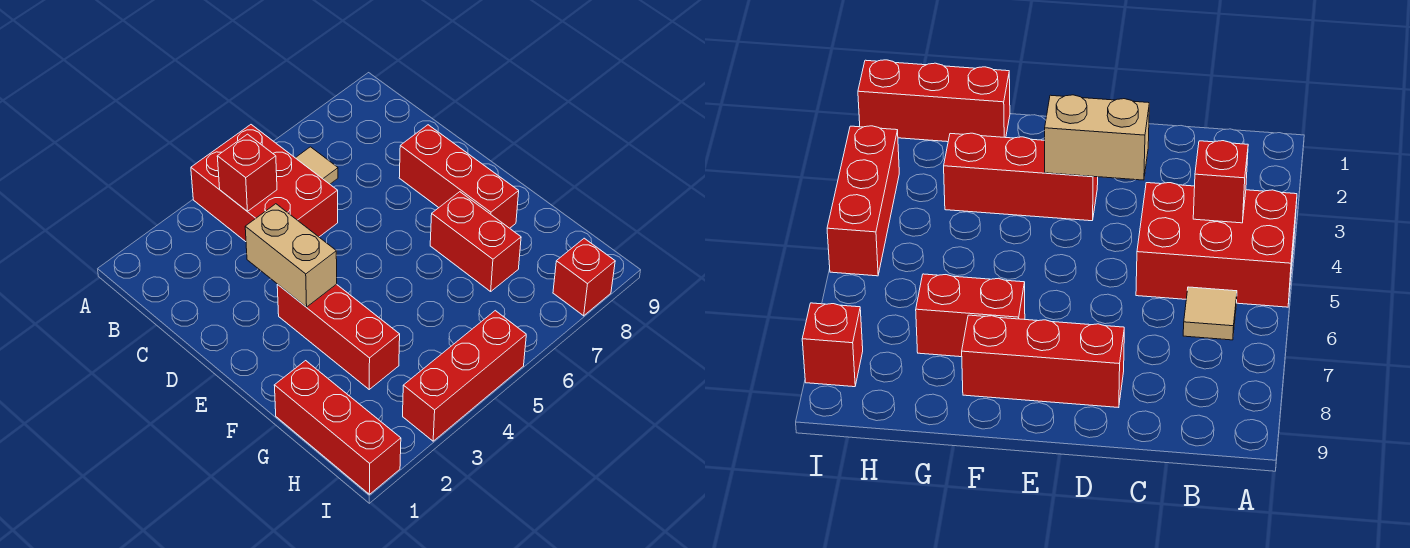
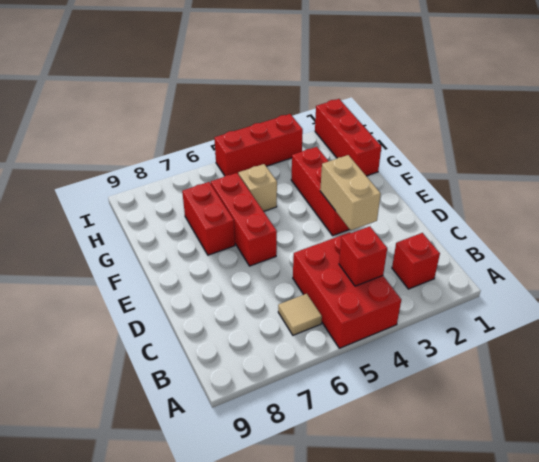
red brick D8:F8 level 1 -> red brick E6:G6 level 1
none -> tan brick G5 level 1
red brick I8 level 1 -> red brick B2 level 1

